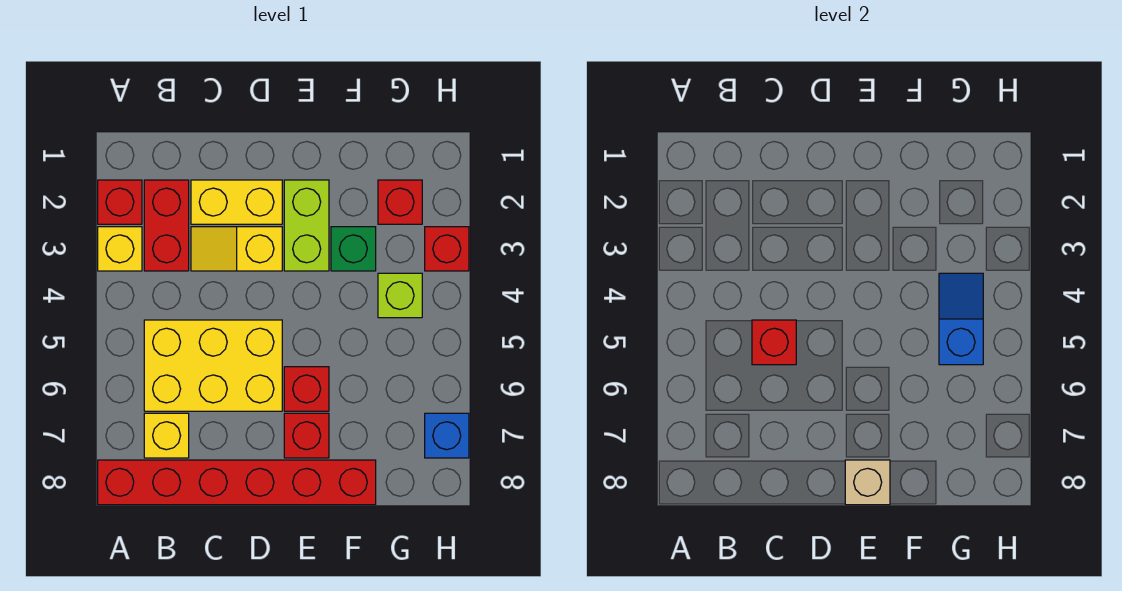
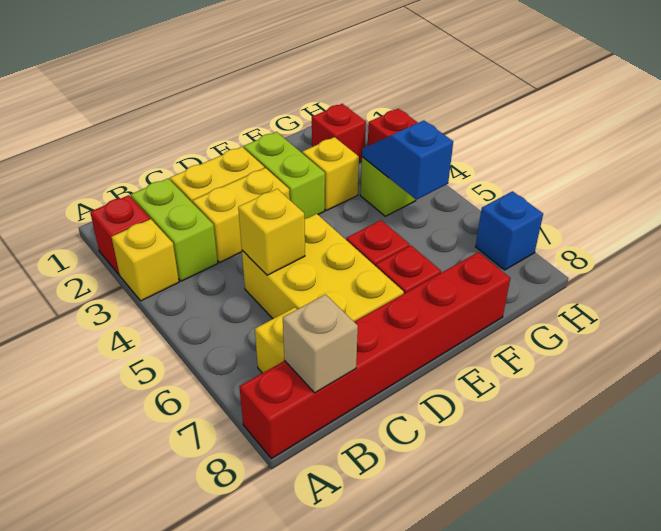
red brick B2:B3 level 1 -> lime brick B2:B3 level 1
yellow brick B5:D6 level 1 -> yellow brick C5:D7 level 1
yellow slope C3:D3 level 1 top D -> yellow brick C3:D3 level 1
red brick C5 level 2 -> yellow brick C5 level 2
tan brick E8 level 2 -> tan brick B8 level 2
green brick F3 level 1 -> yellow brick F3 level 1

